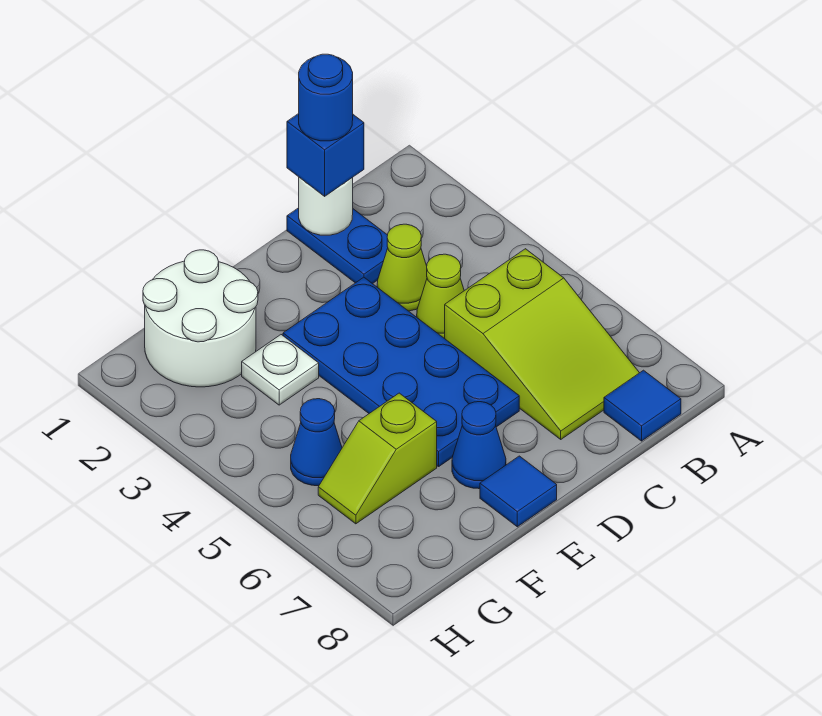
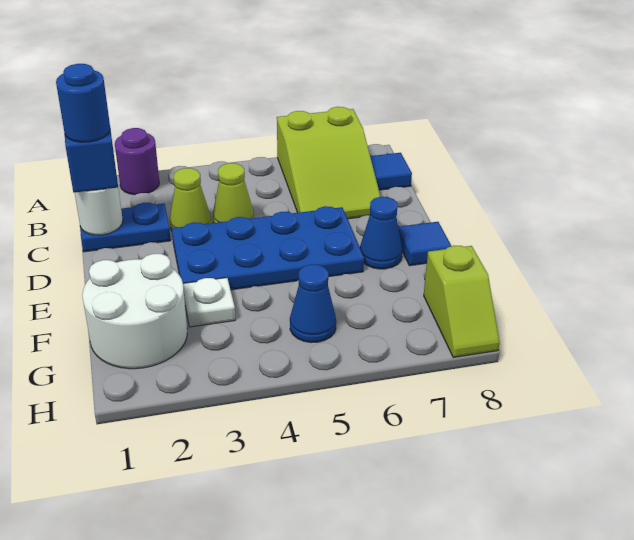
none -> purple round brick A2 level 1
lime slope B5:C7 level 1 top 5 -> lime slope A6:C7 level 1 top A
lime slope F6:G6 level 1 top F -> lime slope G8:H8 level 1 top G

